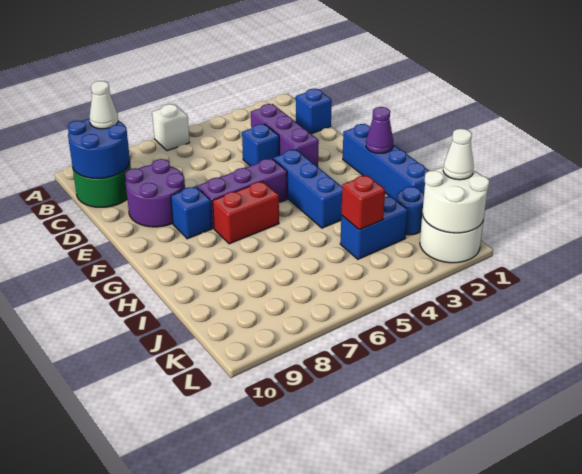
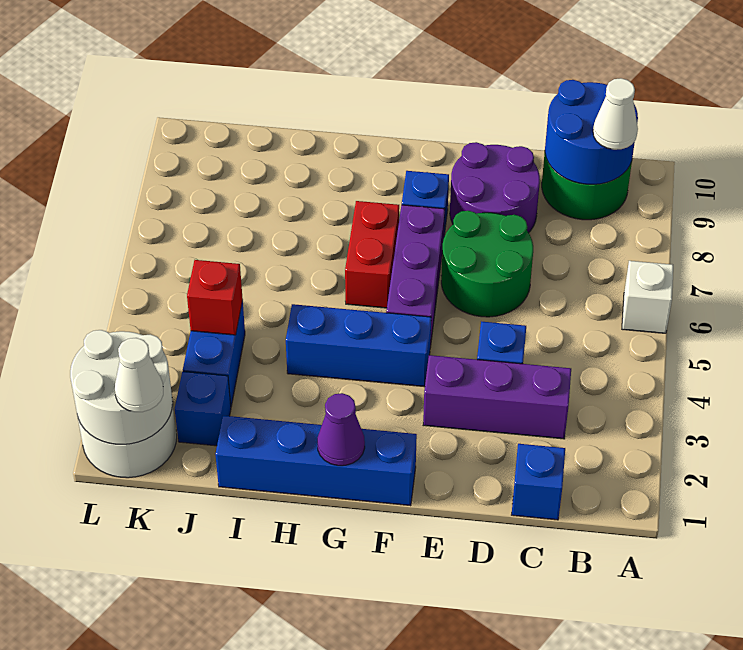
none -> green round brick D6:E7 level 1
blue round brick J2 level 1 -> blue brick J2 level 1

